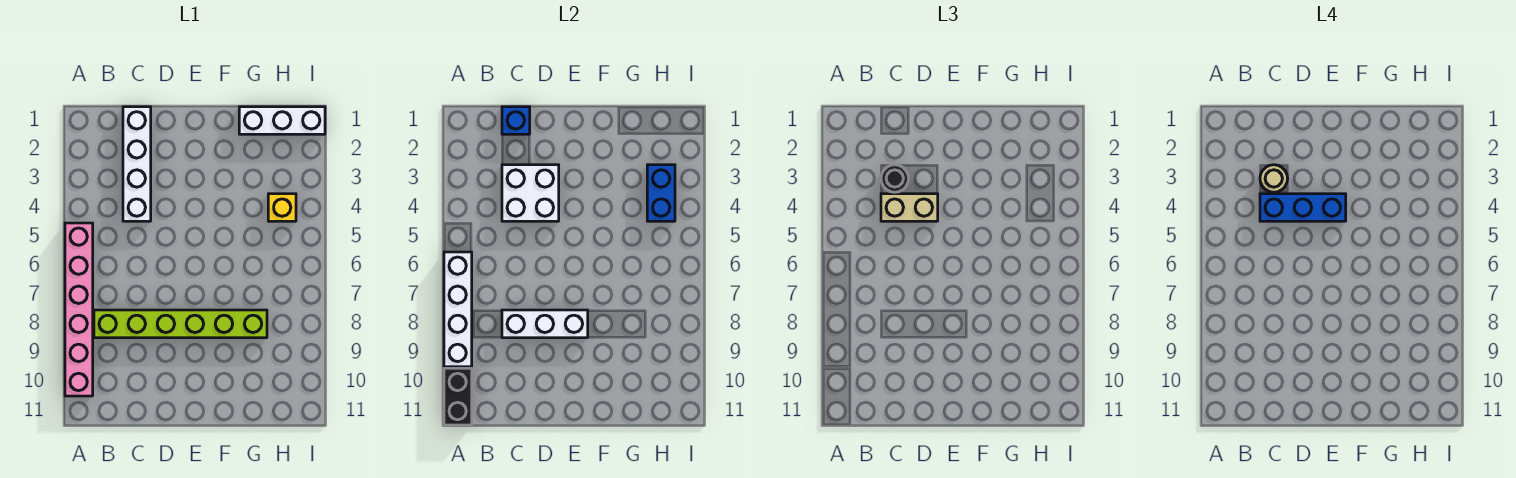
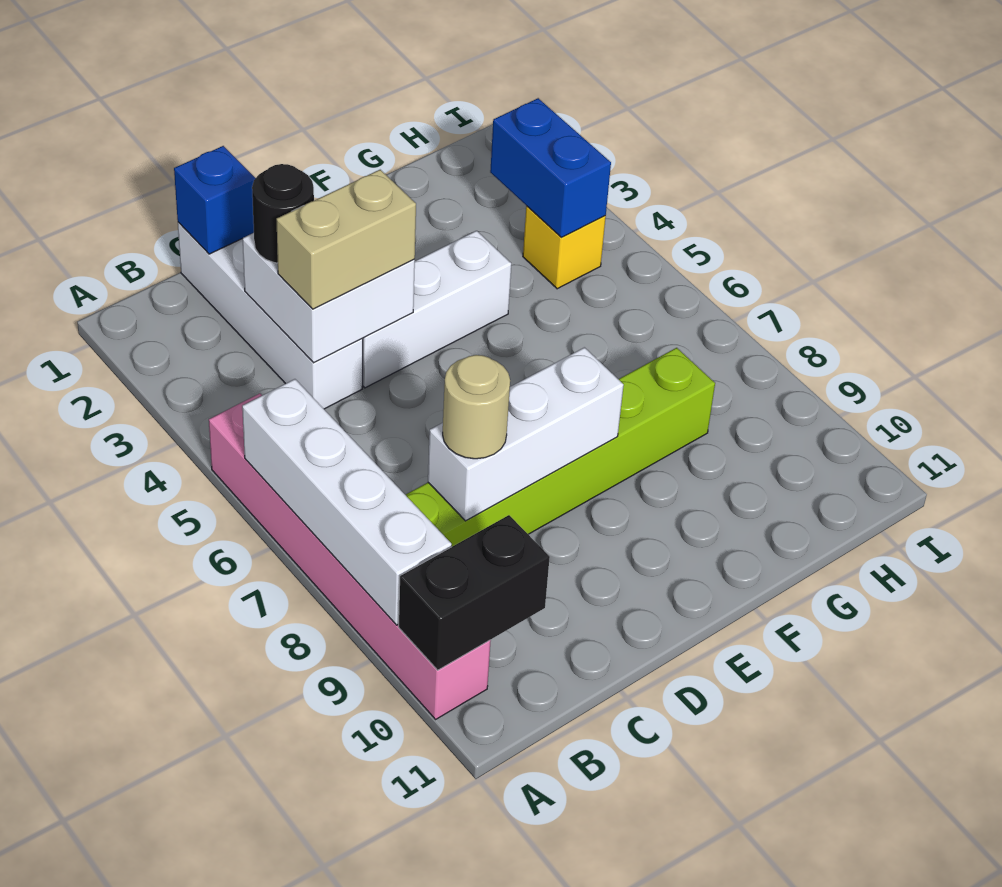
black brick A10:A11 level 2 -> black brick A10:B10 level 2
tan round brick C3 level 4 -> tan round brick C8 level 3
blue brick C4:E4 level 4 -> none
white brick G1:I1 level 1 -> white brick D4:F4 level 1

